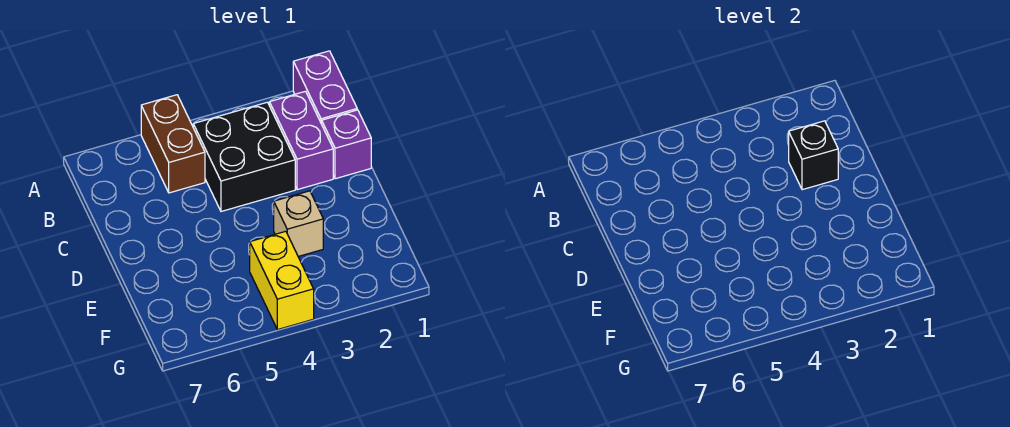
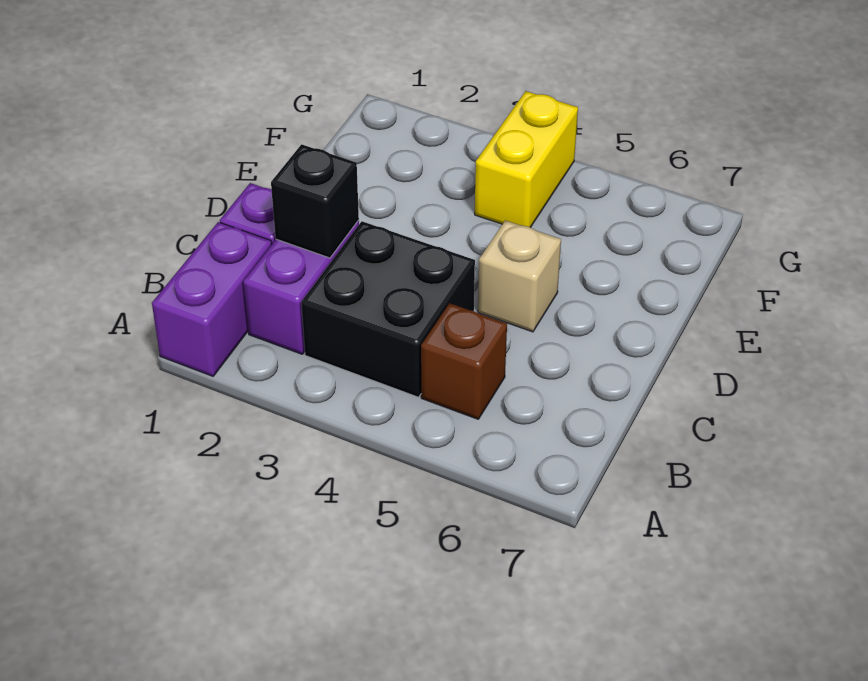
brown brick A5:B5 level 1 -> brown brick B5 level 1
tan brick E3 level 1 -> tan brick D5 level 1

